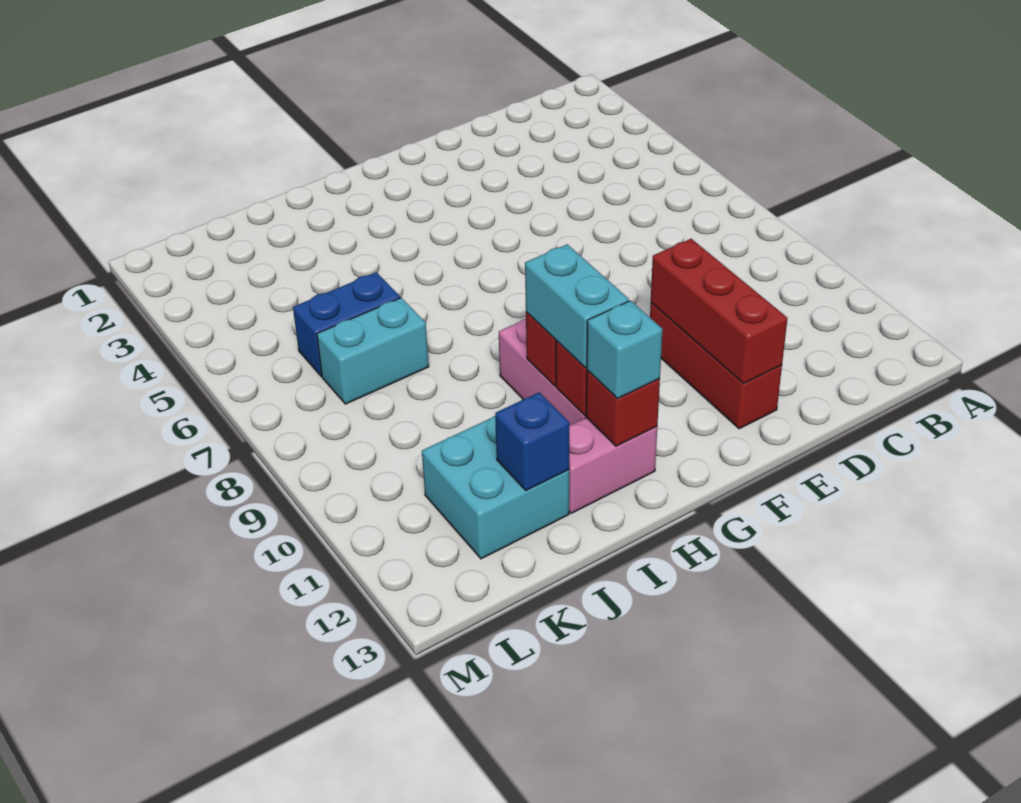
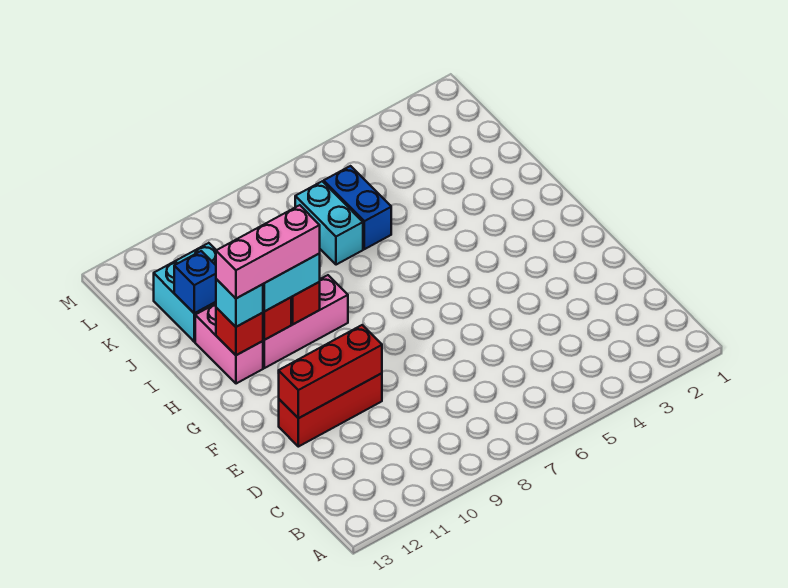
none -> pink brick H10:H12 level 4

